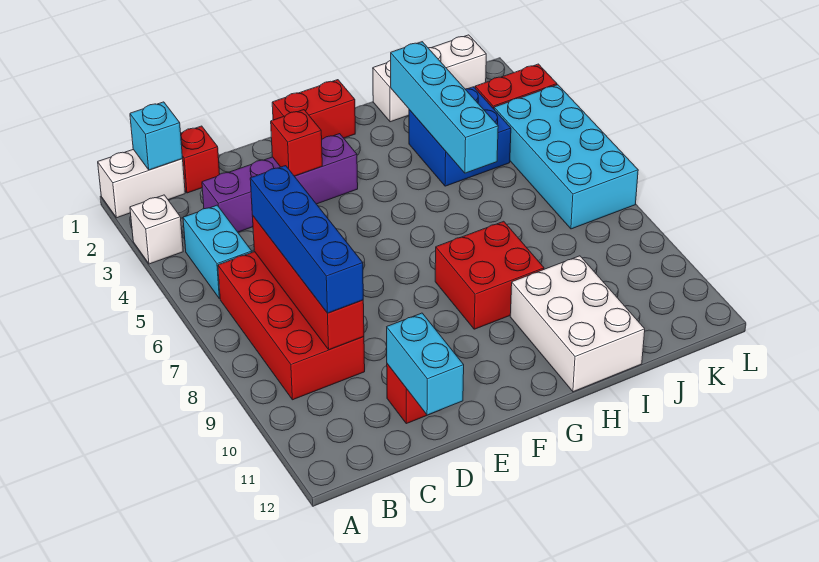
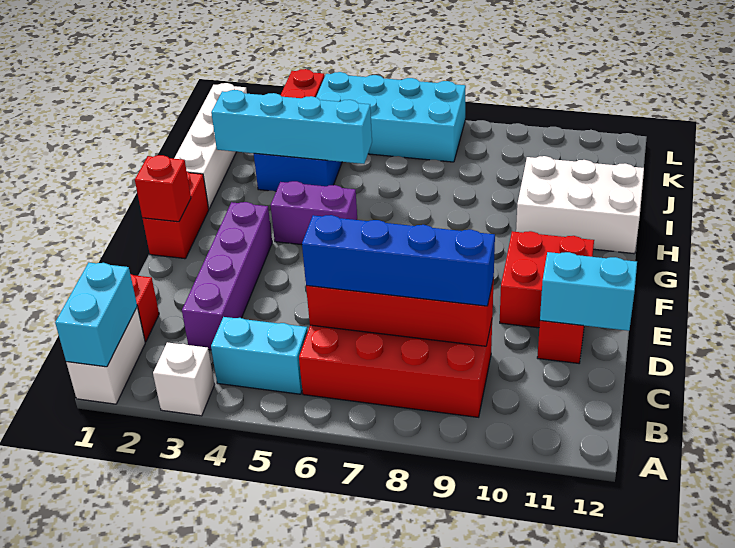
cyan brick B1 level 2 -> cyan brick A1:B1 level 2
red brick E3 level 2 -> red brick F1 level 2
none -> purple brick G4:G5 level 1
red brick G8:H9 level 1 -> red brick E10:F11 level 1
white brick I1:K1 level 1 -> white brick H1:K1 level 1

